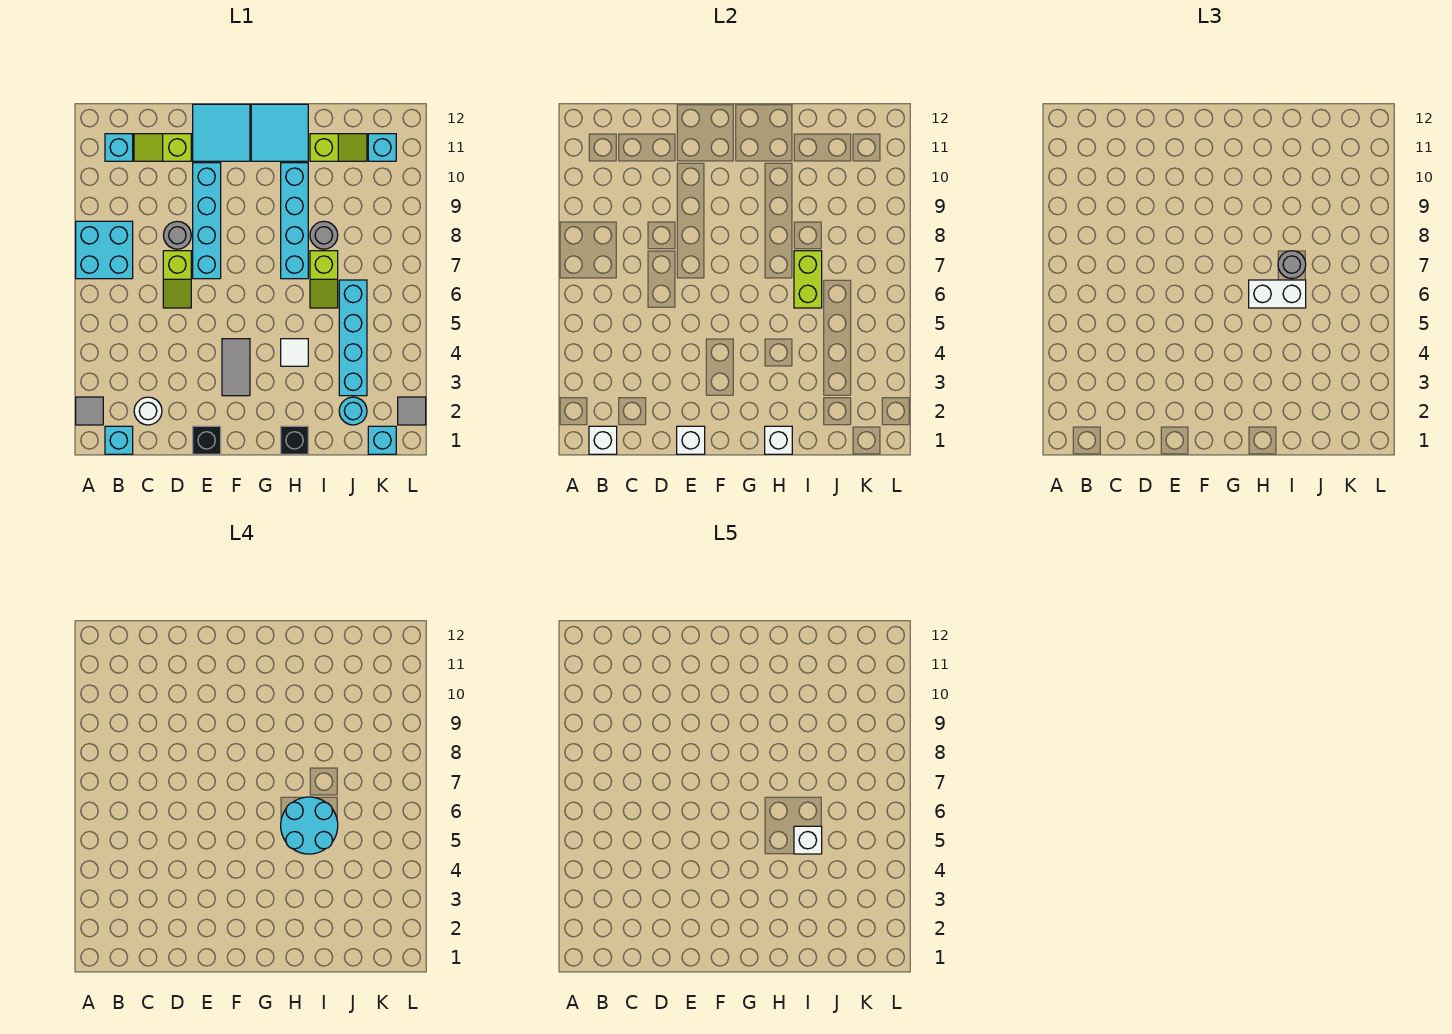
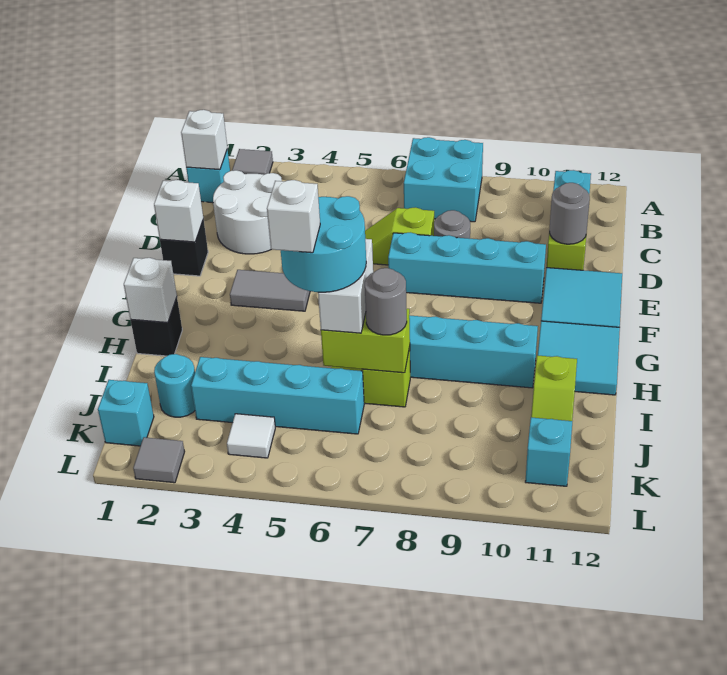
white round brick C2 level 1 -> white round brick C2:D3 level 1
white tile H4 level 1 -> white tile K4 level 1
grey round brick I8 level 1 -> grey round brick D11 level 2

